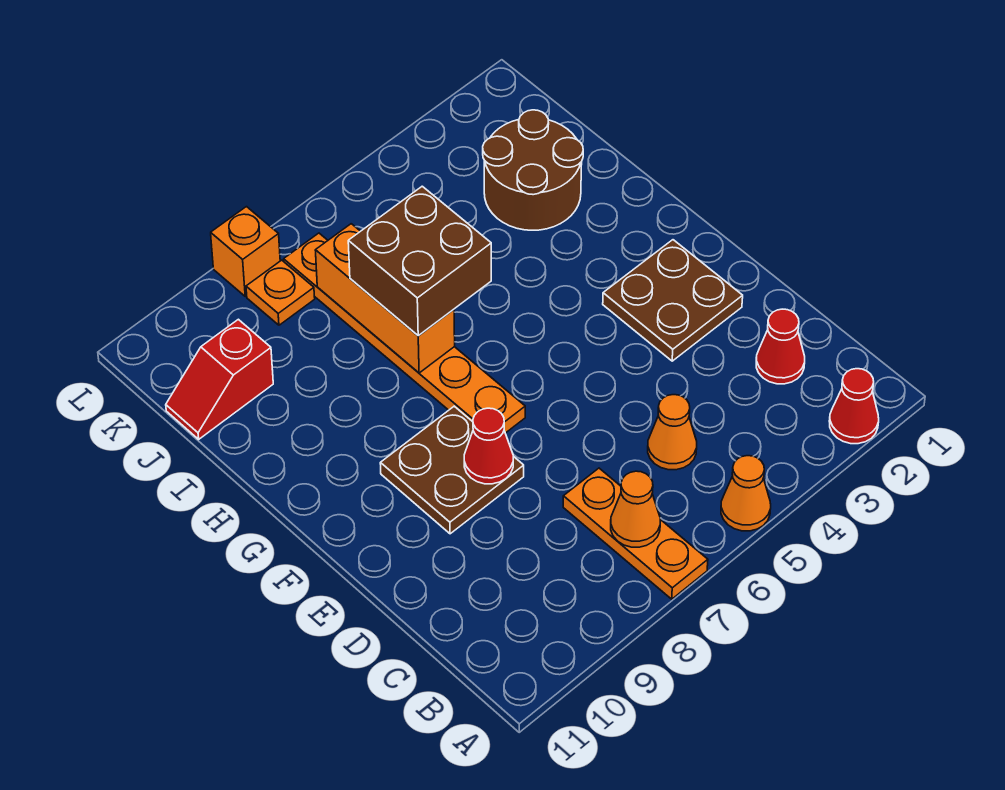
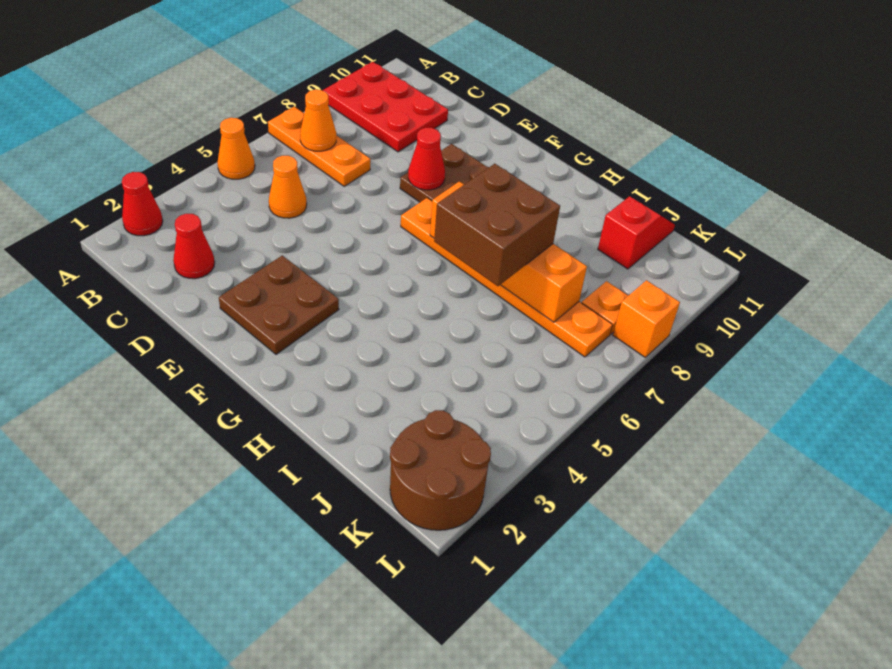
none -> red plate A9:C10 level 1
orange brick H7:J7 level 2 -> orange brick G7:J7 level 2
brown round brick I2:J3 level 1 -> brown round brick K1:L2 level 1

